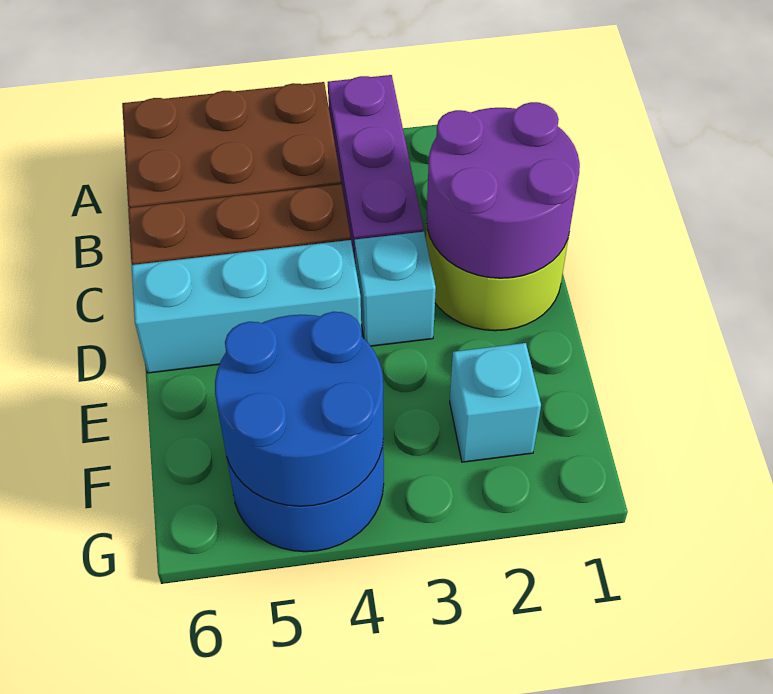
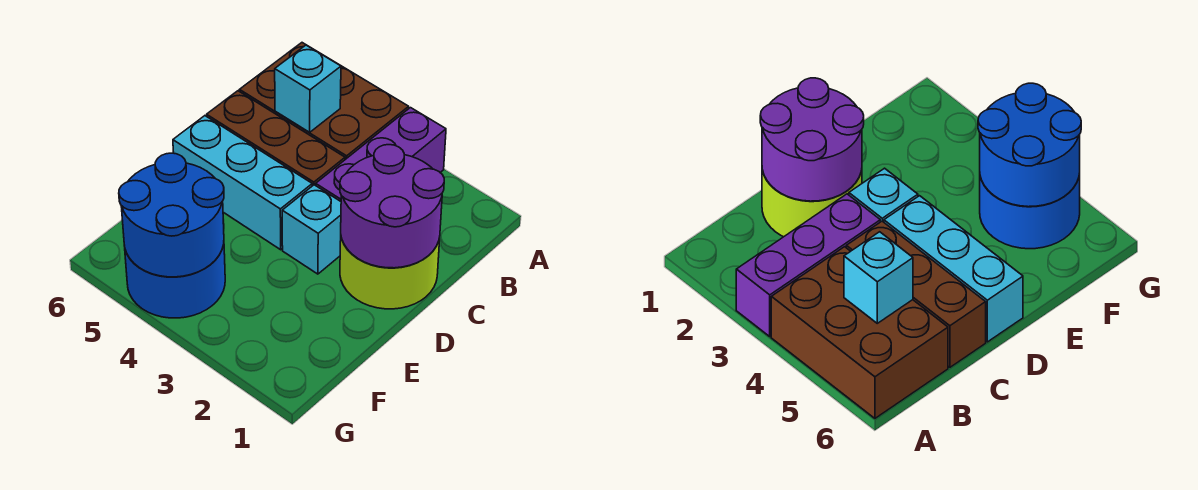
cyan brick F2 level 1 -> cyan brick B5 level 2

